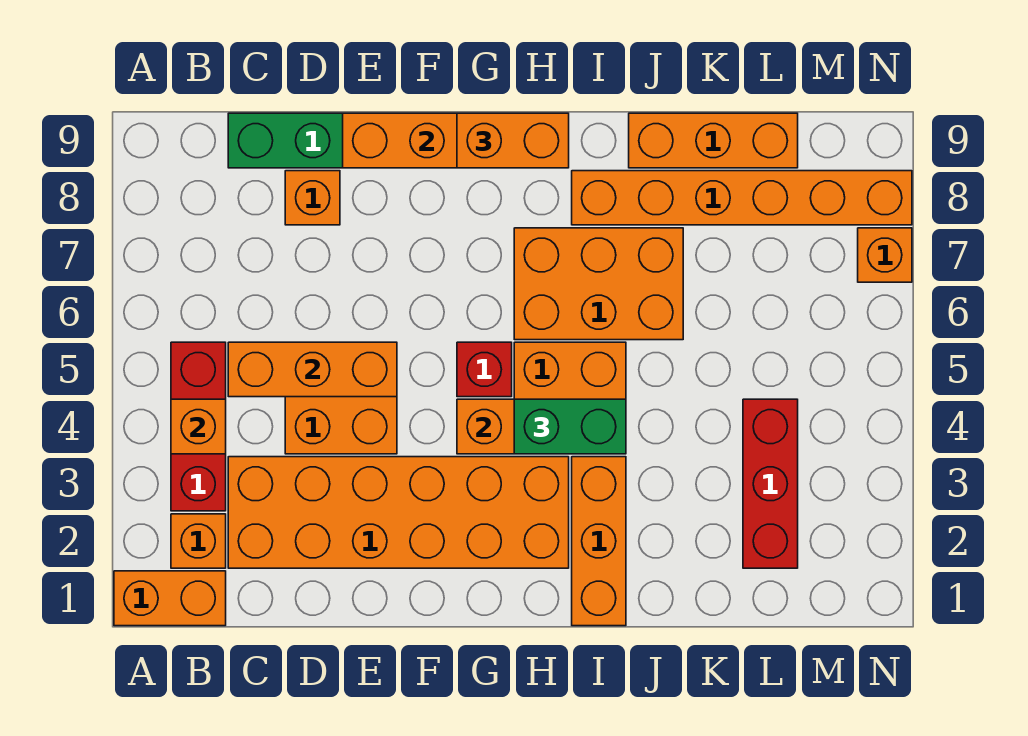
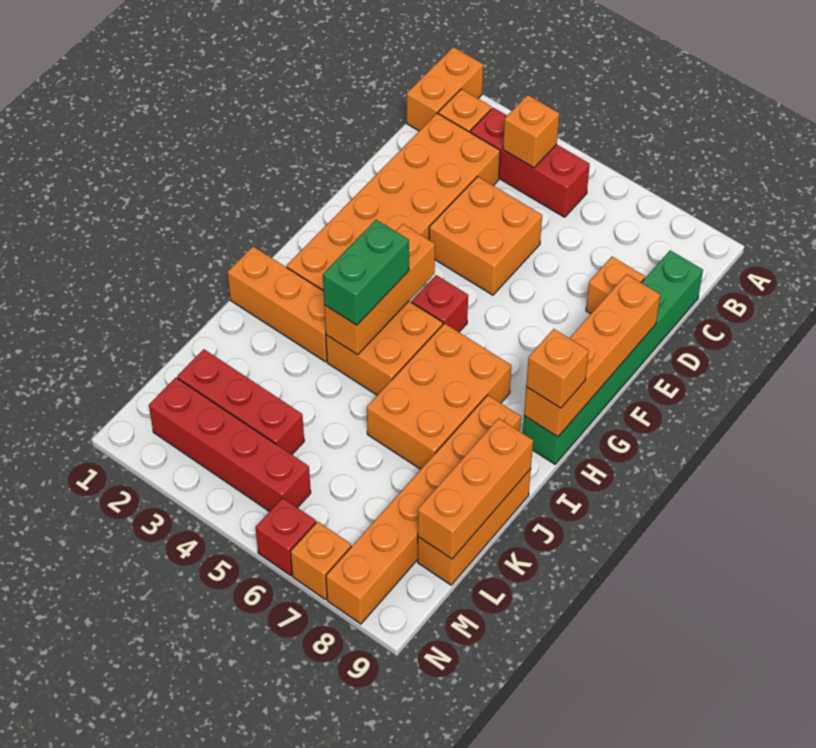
orange brick C5:E5 level 2 -> orange brick J9:L9 level 2
orange brick G9:H9 level 3 -> orange brick H9 level 3
none -> red brick M2:M5 level 1
none -> red brick N6 level 1

